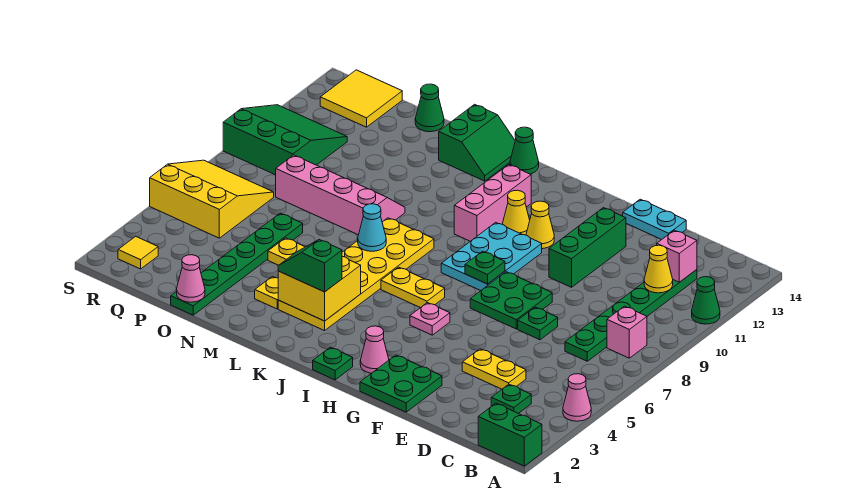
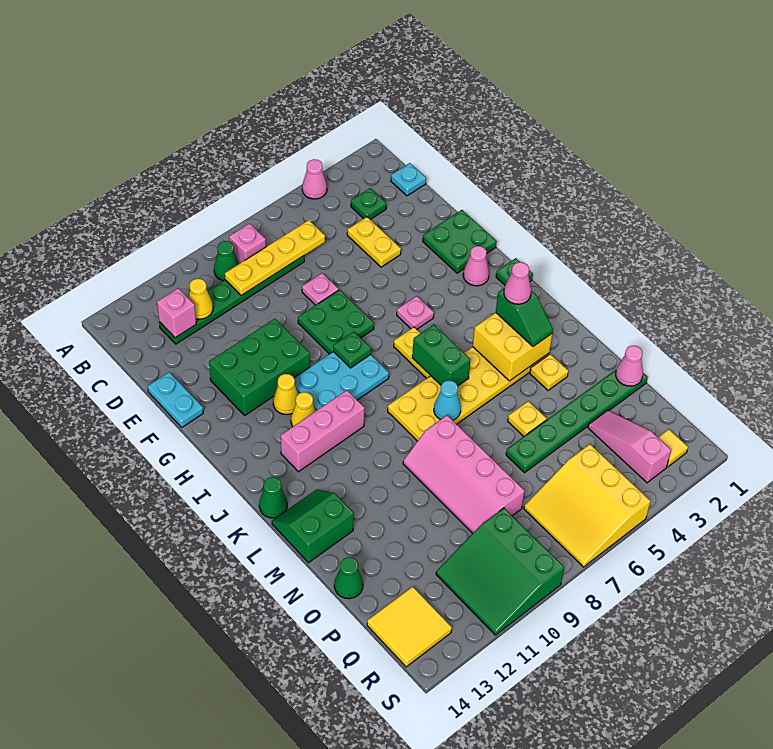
green brick A1:B1 level 1 -> green brick J6:K6 level 2
green cone A11 level 1 -> green cone B9 level 1
none -> cyan plate C1 level 1
none -> yellow plate C6:C9 level 2
green plate E7 level 1 -> pink plate E7 level 1
green brick F10:F12 level 1 -> green brick F10:G12 level 1
none -> pink cone K3 level 4
none -> pink slope P3:R3 level 1 top R

